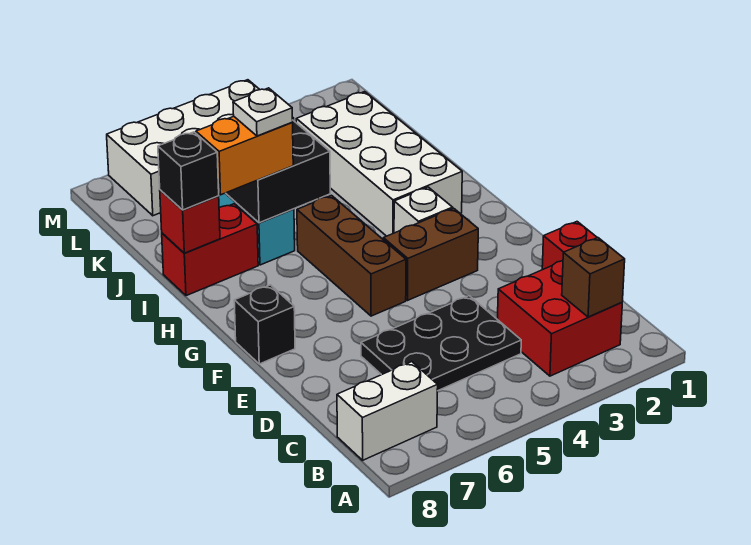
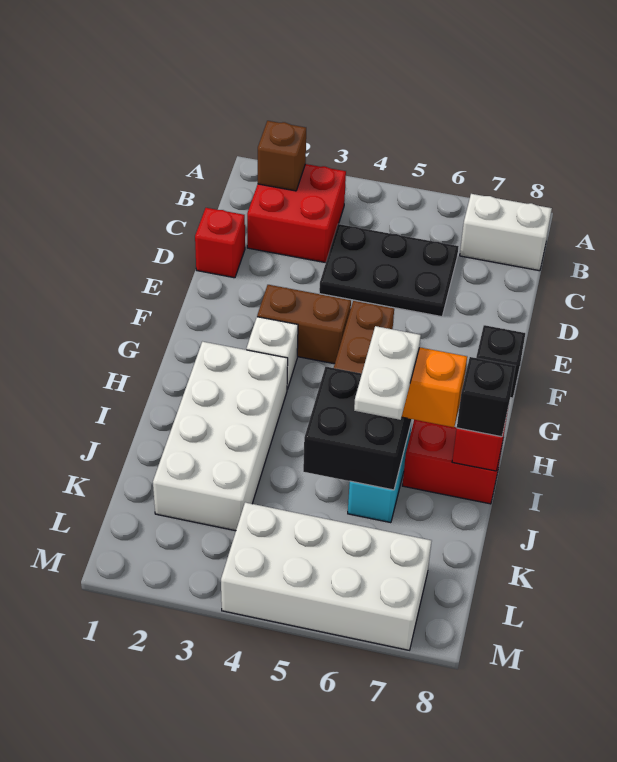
white plate I6 level 4 -> white plate I6:J6 level 4

